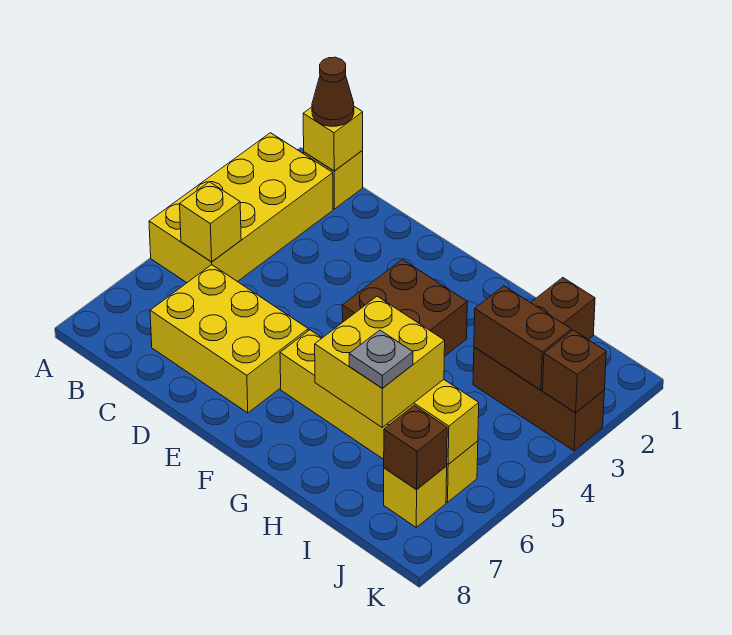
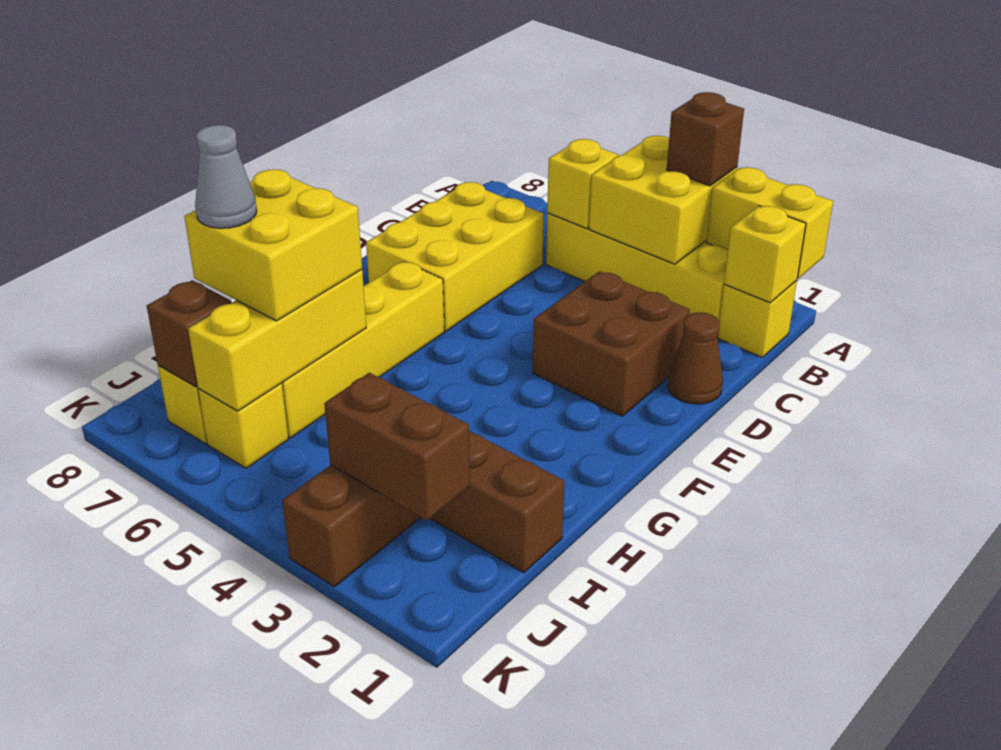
none -> yellow brick A1:A2 level 2
none -> yellow brick A3:B4 level 2
brown cone B1 level 3 -> brown cone D1 level 1
brown brick F3:G4 level 1 -> brown brick D2:E3 level 1
brown brick I3:J3 level 2 -> brown brick J2:J3 level 2
grey plate I7 level 4 -> grey cone I7 level 4
brown brick K3 level 2 -> brown brick A3 level 3

